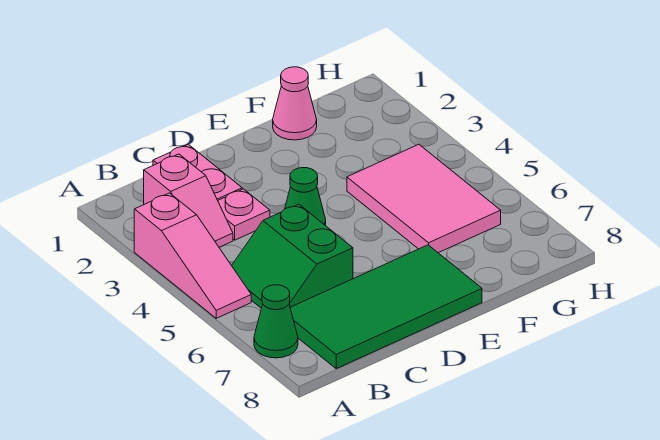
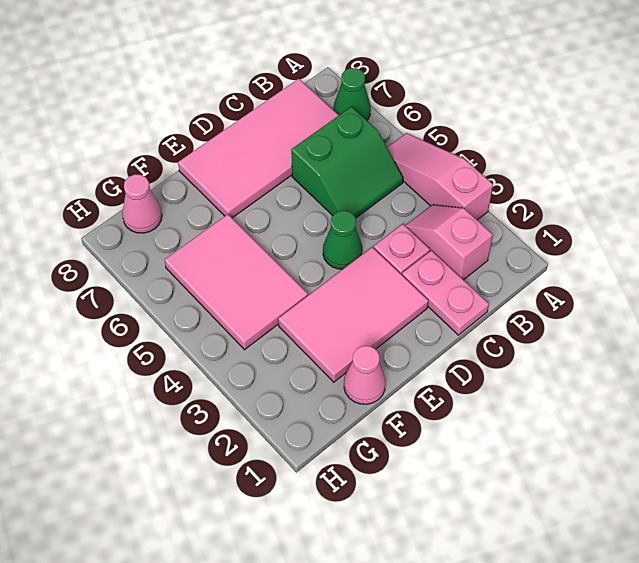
green slope B5:C6 level 1 top C -> green slope B5:C6 level 1 top 6
green tile B7:E8 level 1 -> pink tile B7:E8 level 1
none -> pink tile D2:F3 level 1
none -> pink cone G8 level 1

